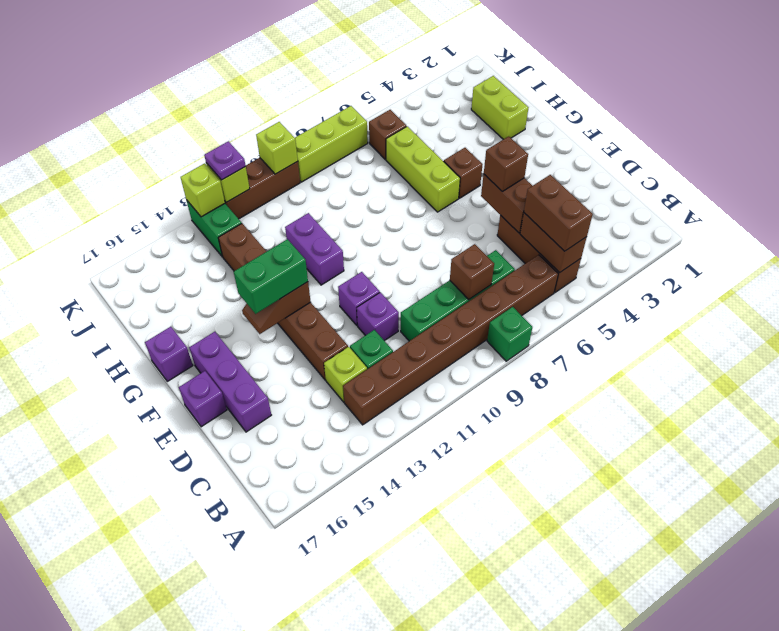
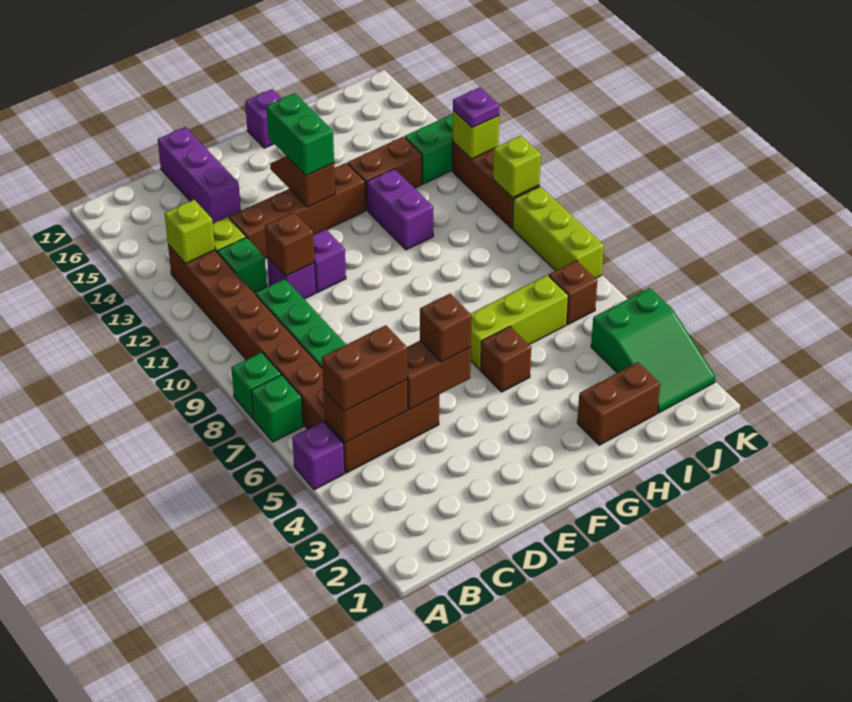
none -> green brick A7 level 1
brown brick C8 level 2 -> brown brick D11 level 2
purple brick D16:F16 level 1 -> purple brick D15:D17 level 1
purple brick E17 level 1 -> purple brick A5 level 1
purple brick G11:H11 level 1 -> purple brick H11:H12 level 1
lime brick H2:I2 level 1 -> brown brick H2:I2 level 1
none -> green slope J2:K4 level 1 top 4
lime brick K13 level 2 -> lime brick B13 level 2

